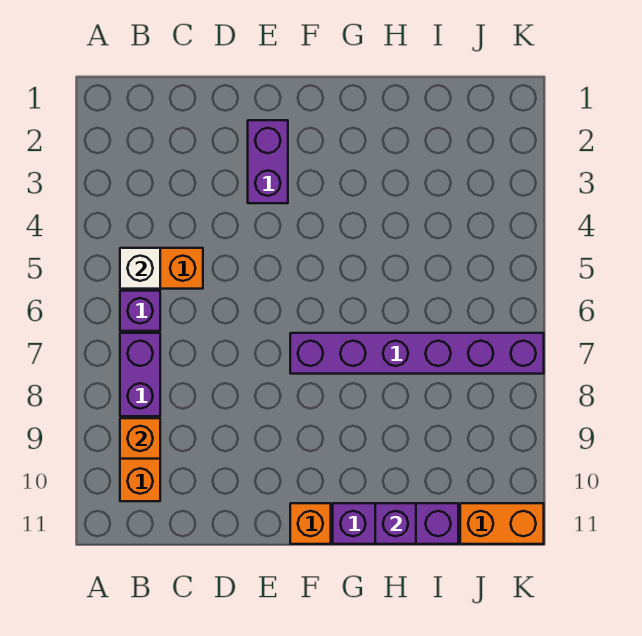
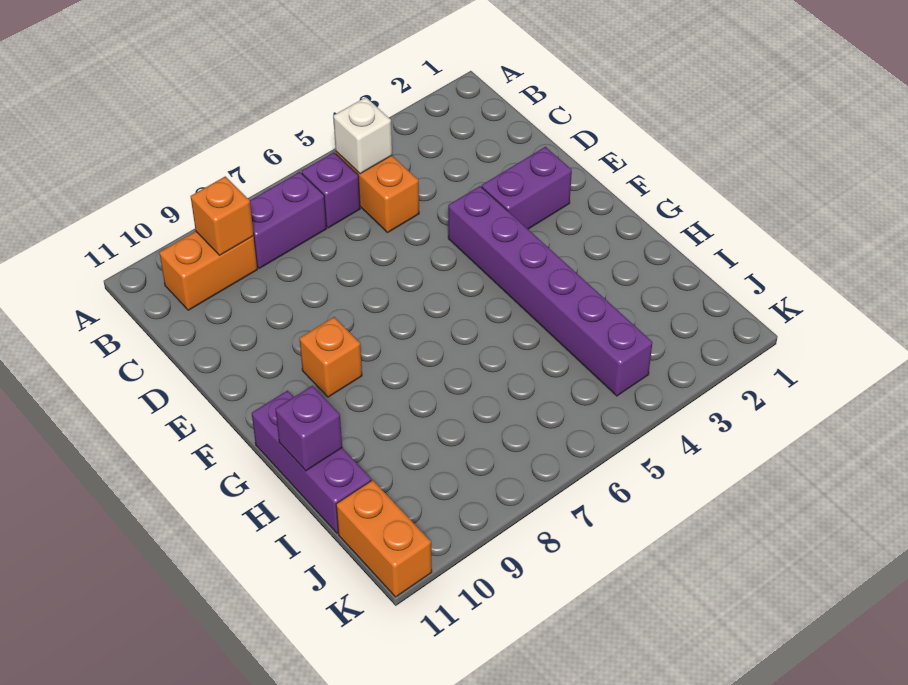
purple brick F7:K7 level 1 -> purple brick E4:J4 level 1
orange brick F11 level 1 -> orange brick F9 level 1

